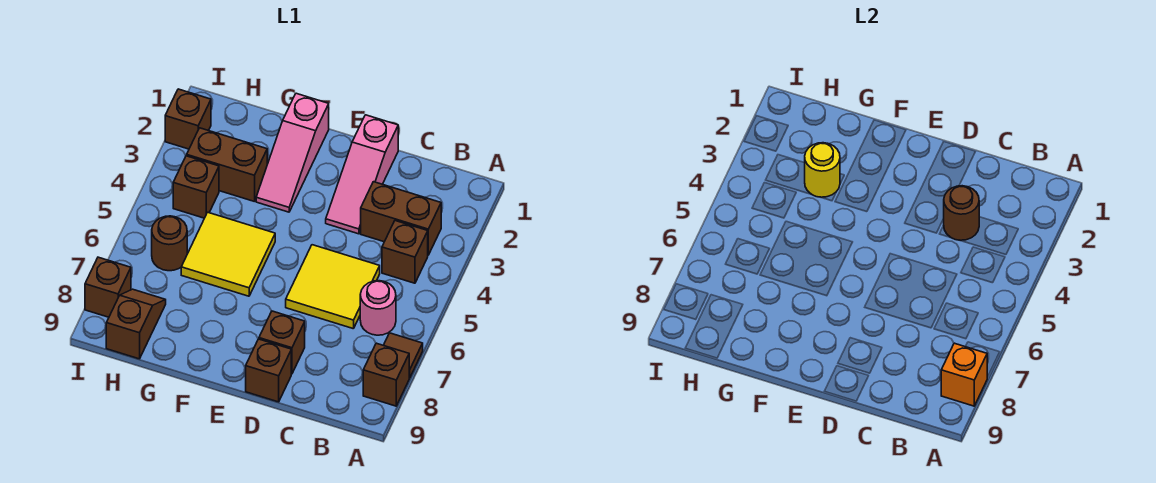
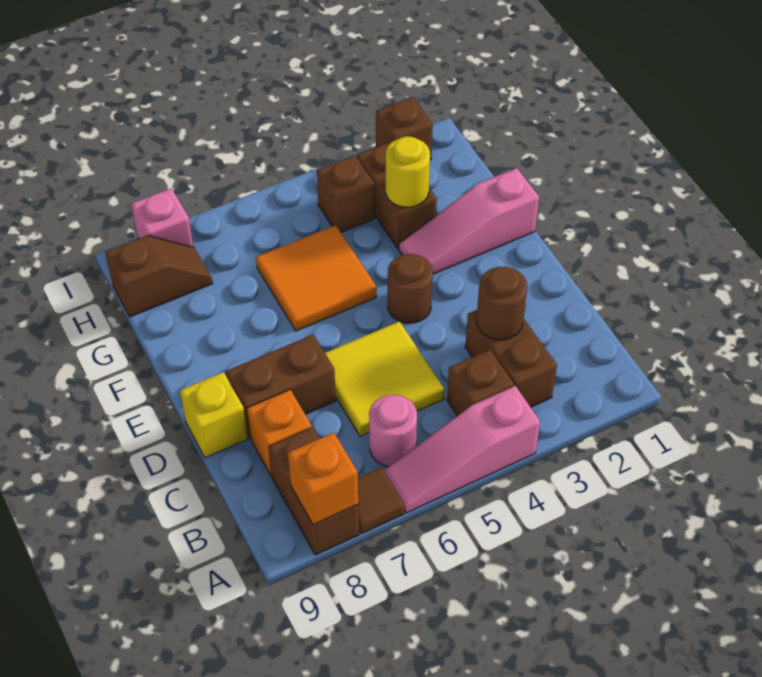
brown brick A8 level 1 -> brown brick A8:B8 level 1
none -> orange brick C8 level 1
pink slope D1:D3 level 1 top 1 -> pink slope A4:A6 level 1 top 4
brown brick D8 level 1 -> brown brick D7:D8 level 1
brown brick D9 level 1 -> yellow brick D9 level 1
yellow tile F5:G6 level 1 -> orange tile F5:G6 level 1
brown round brick H6 level 1 -> brown round brick E4 level 1
brown brick I8 level 1 -> pink brick I8 level 1

